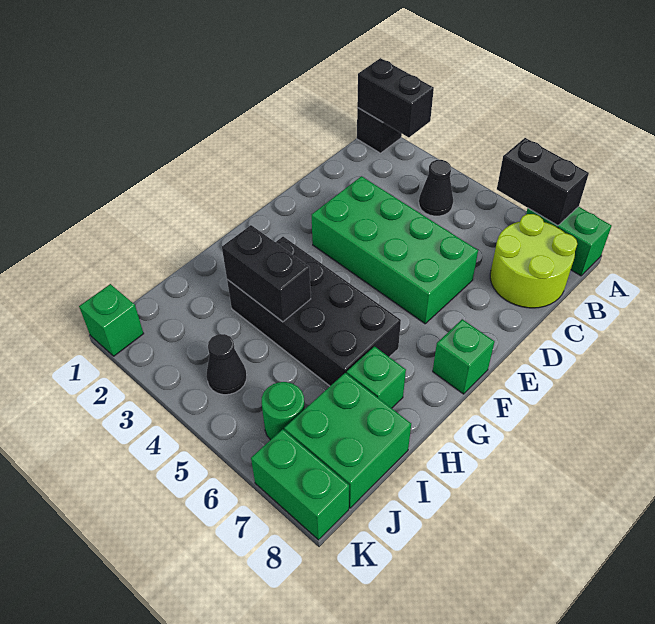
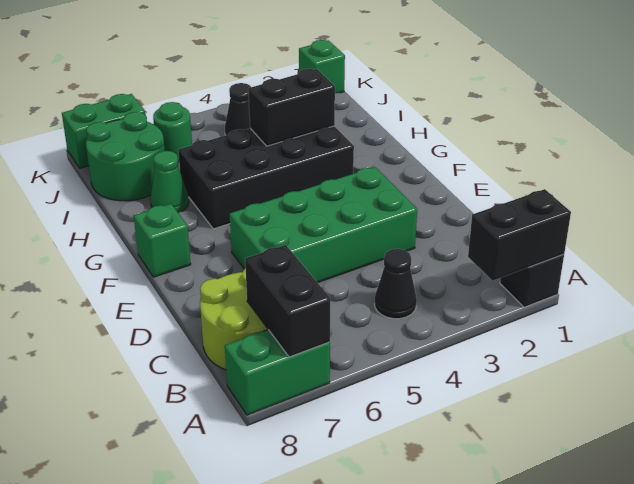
black brick A6:A7 level 2 -> black brick A7:B7 level 2
green brick H7 level 1 -> green cone H7 level 1
green brick I7:J8 level 1 -> green round brick I7:J8 level 1

